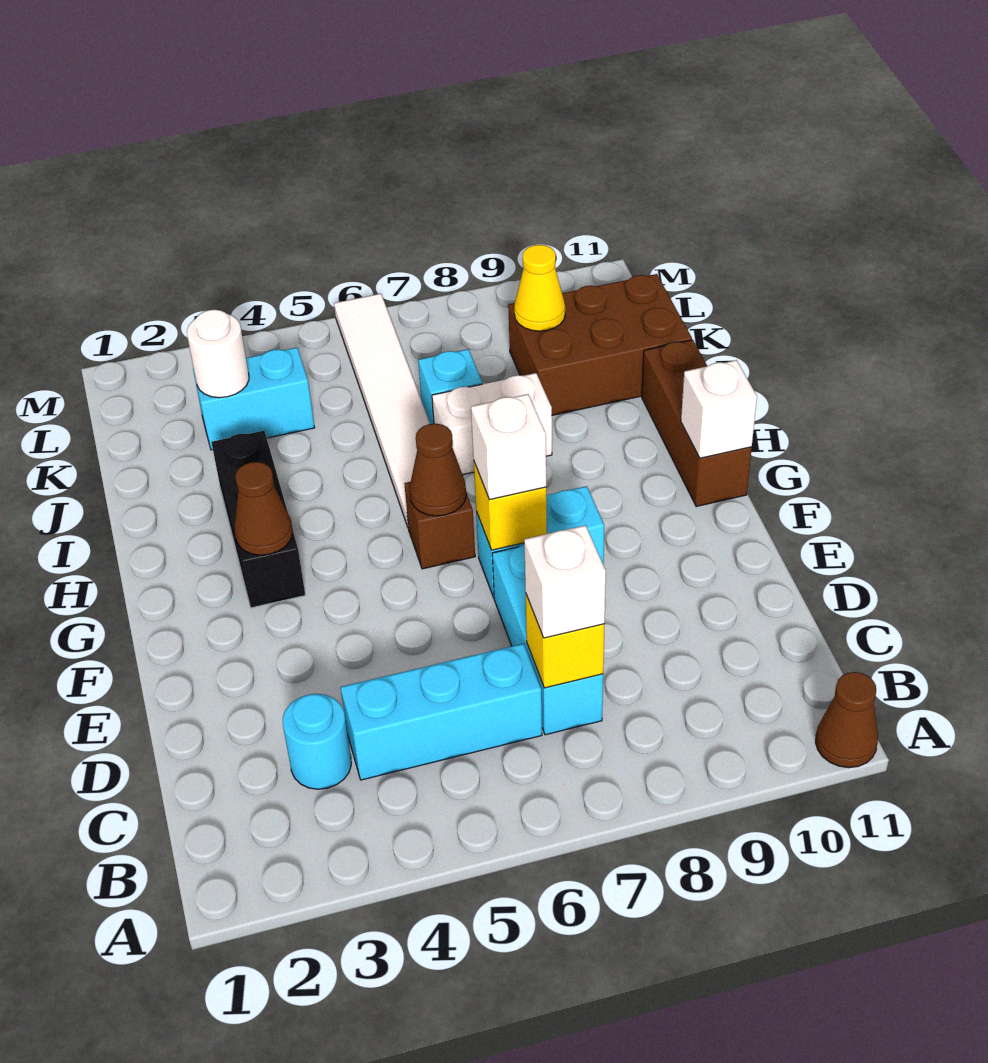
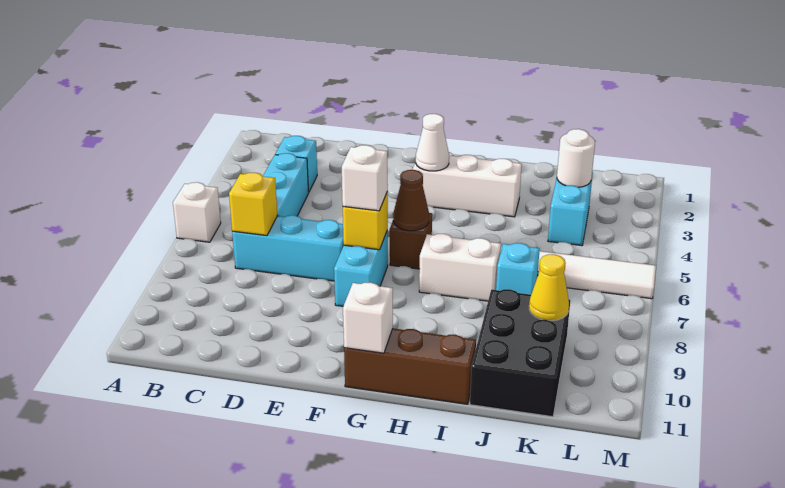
brown cone A11 level 1 -> none
cyan round brick C3 level 1 -> cyan brick C3 level 1
white brick C7 level 3 -> white brick A6 level 1
black brick G3:I3 level 1 -> white brick G3:I3 level 1
brown cone G3 level 2 -> white cone G3 level 2
white brick I7:I8 level 1 -> white brick H7:I7 level 1
brown brick J9:K11 level 1 -> black brick J9:K11 level 1

